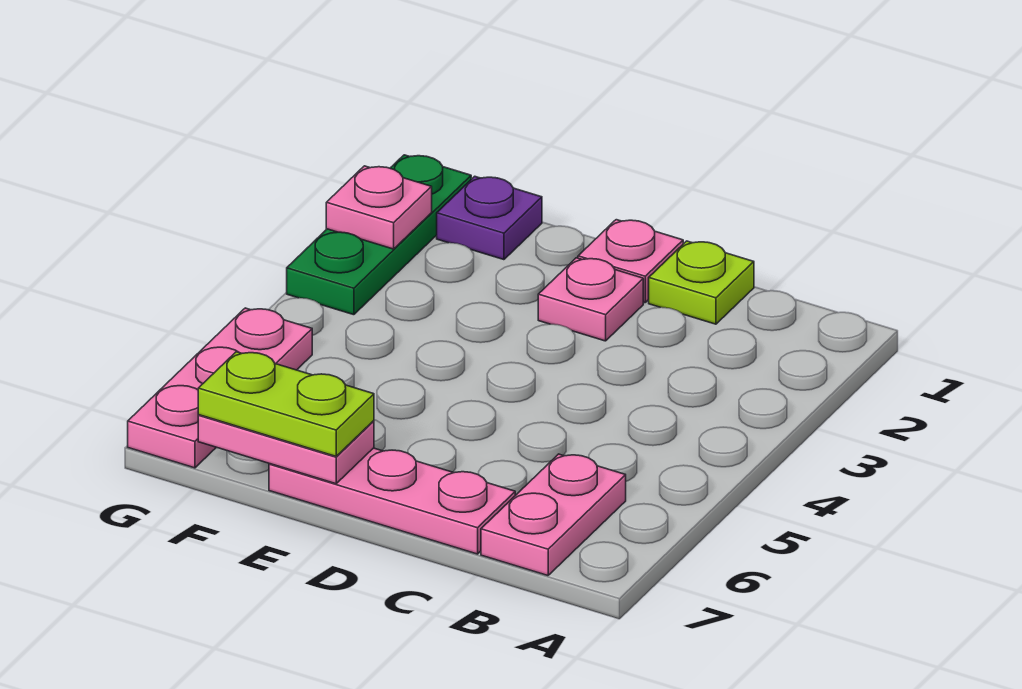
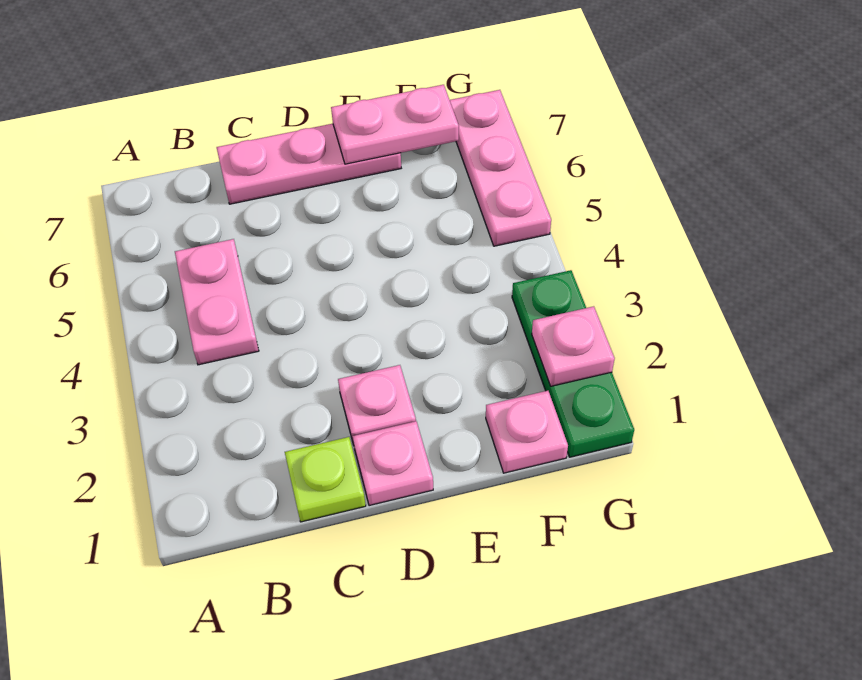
pink plate B6:B7 level 1 -> pink plate B4:B5 level 1
lime plate E7:F7 level 3 -> none
purple plate F1 level 1 -> pink plate F1 level 1

